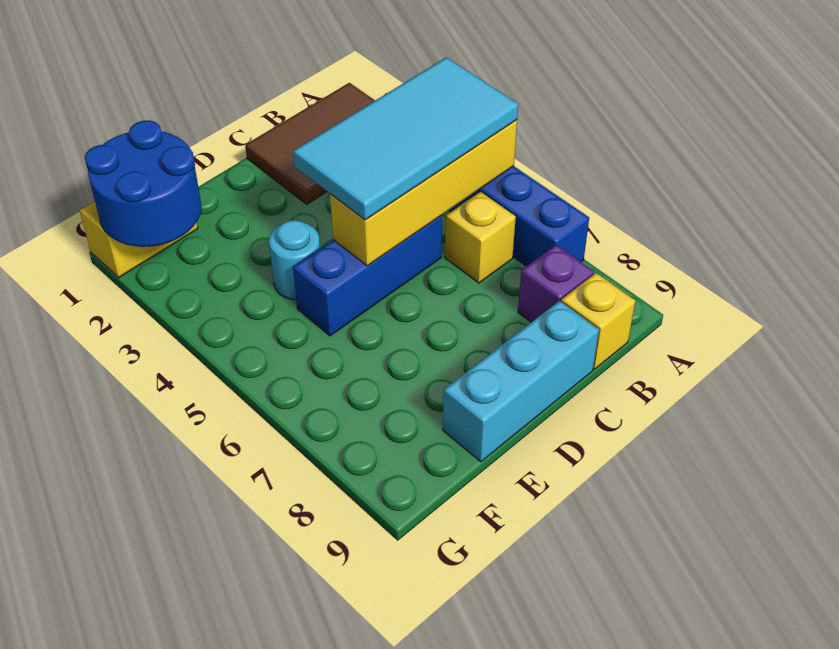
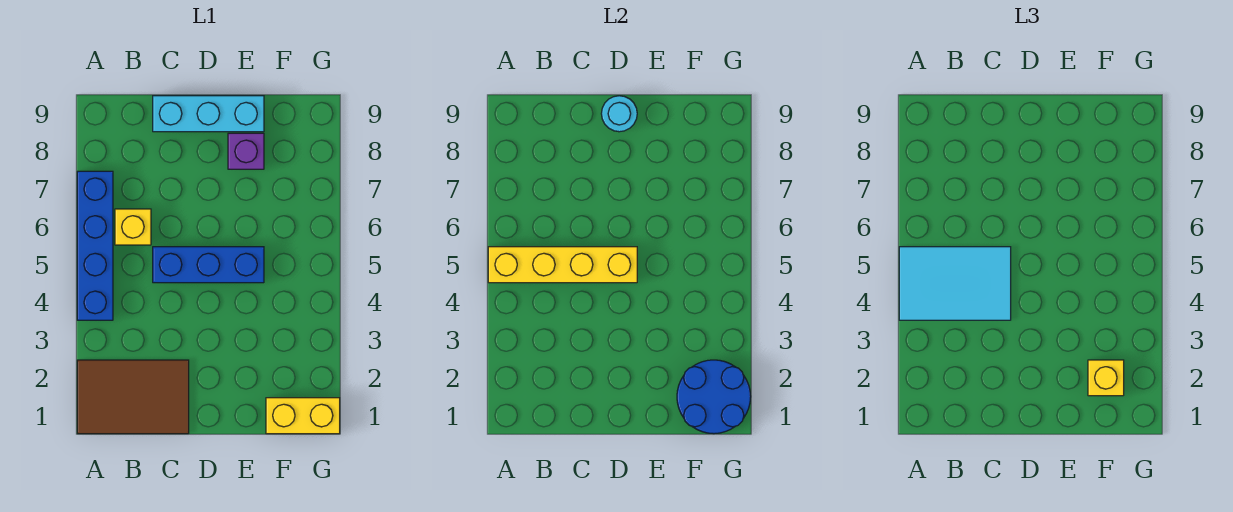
cyan tile A4:D5 level 3 -> cyan tile A4:C5 level 3
purple brick B8 level 1 -> purple brick E8 level 1
yellow brick B9 level 1 -> yellow brick F2 level 3
cyan round brick E4 level 1 -> cyan round brick D9 level 2

